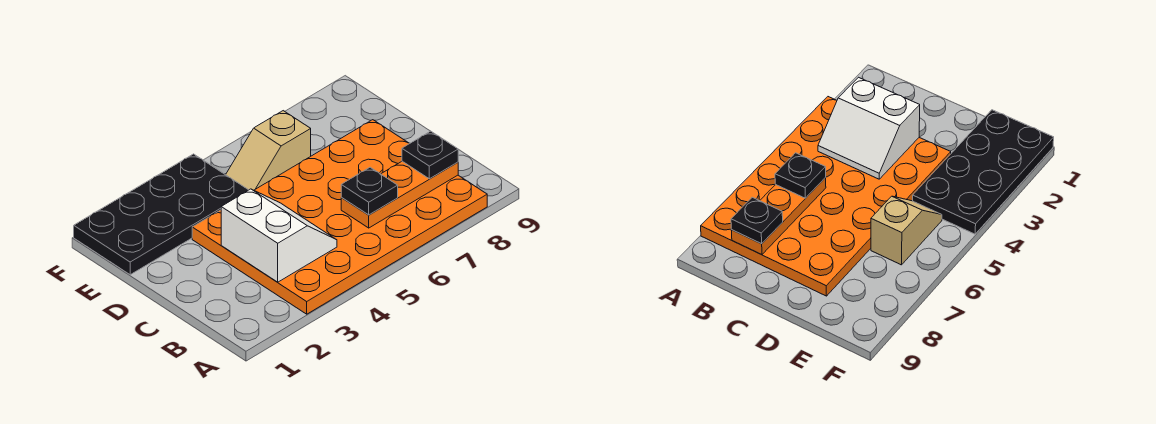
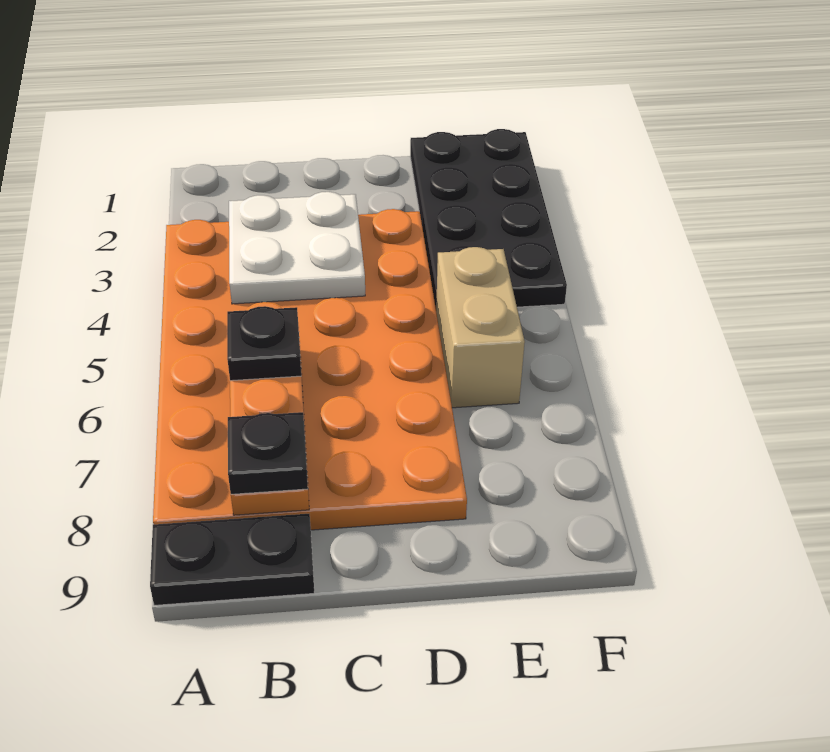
none -> black plate A9:B9 level 1
white slope B3:C4 level 2 top 3 -> white plate B3:C4 level 2
tan slope E5:E6 level 1 top 6 -> tan brick E5:E6 level 1

